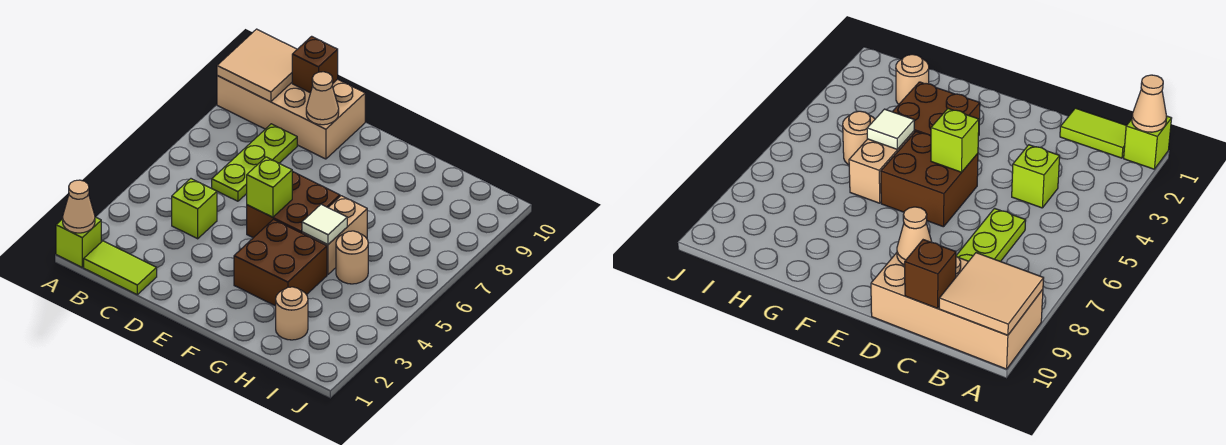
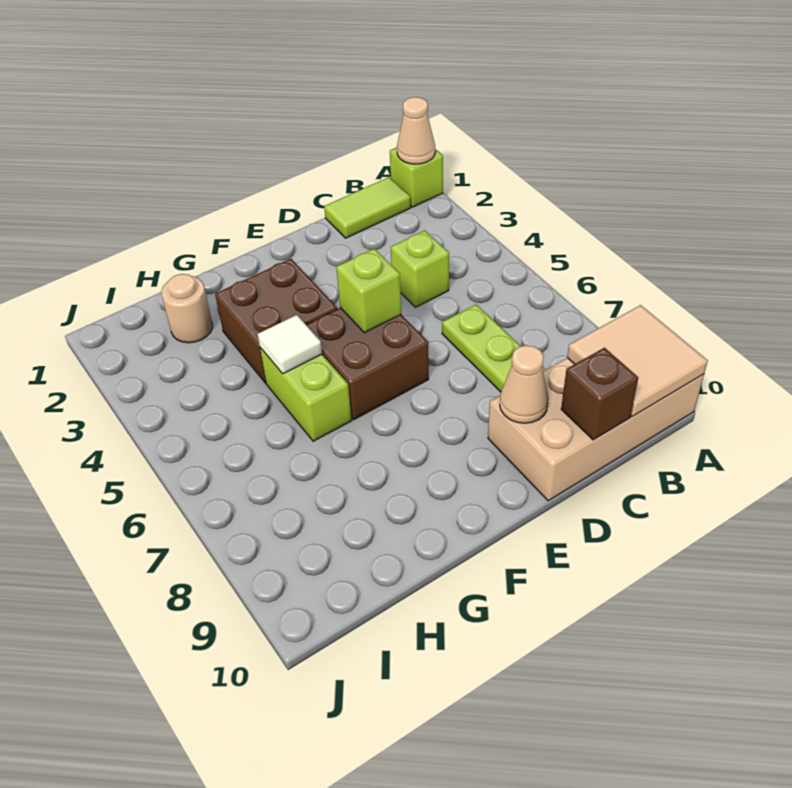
tan brick G5:G6 level 1 -> lime brick G5:G6 level 1
tan round brick H5 level 1 -> none

